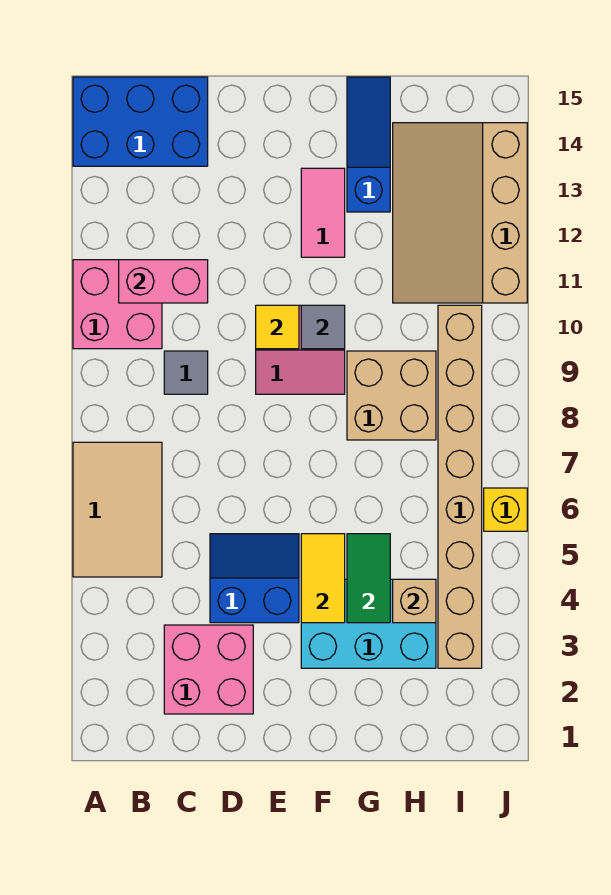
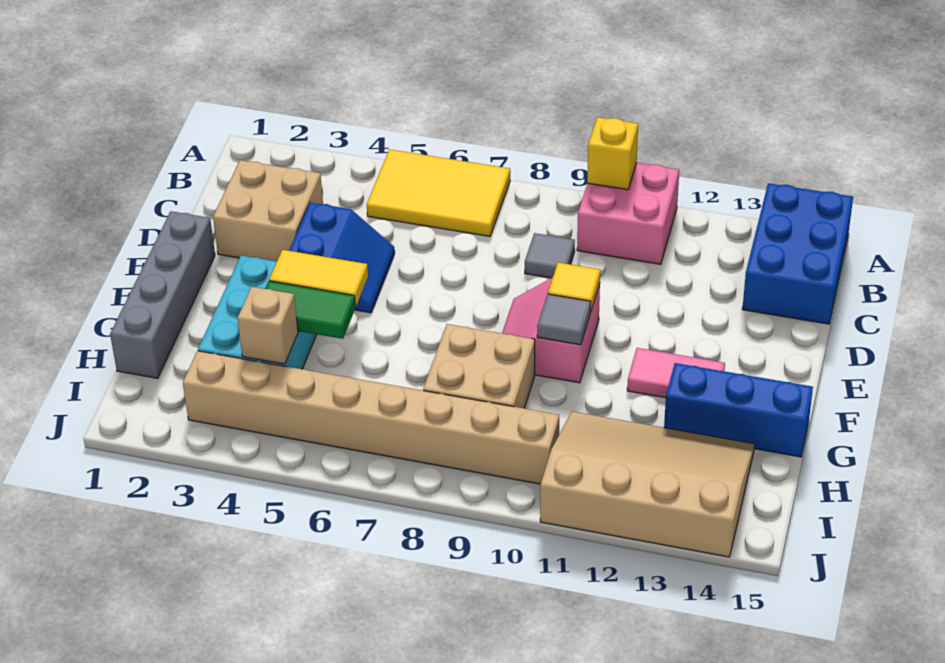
tan tile A5:B7 level 1 -> yellow tile A5:B7 level 1
pink brick B11:C11 level 2 -> none
pink brick C2:D3 level 1 -> tan brick C2:D3 level 1
none -> grey brick E1:H1 level 1
blue slope G13:G15 level 1 top 13 -> blue brick G13:G15 level 1
yellow brick J6 level 1 -> yellow brick A10 level 2

